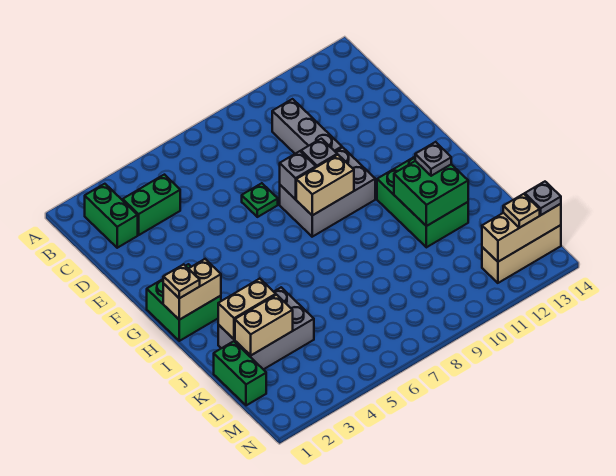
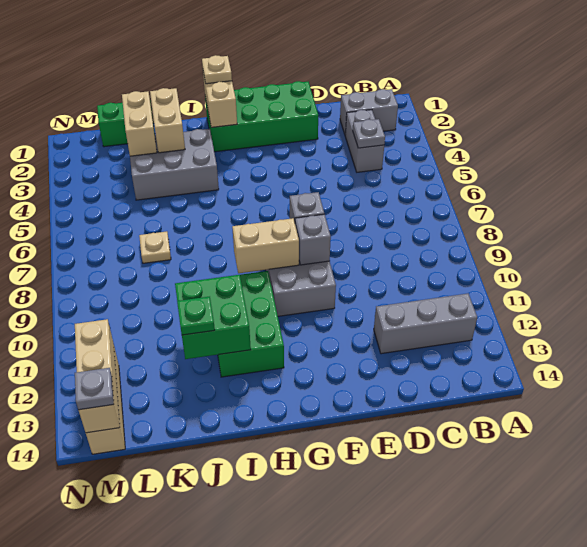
green brick B2:C2 level 1 -> grey brick B2:C2 level 1
green brick C3:C4 level 1 -> grey brick C3:C4 level 1
grey brick C10:E10 level 1 -> grey brick B12:D12 level 1
green plate E7 level 1 -> green plate J12 level 3
green brick G1:H2 level 1 -> green brick E1:H2 level 1
tan brick G8:G9 level 2 -> tan brick G9:H9 level 2
green brick H11:J12 level 1 -> green brick H10:I12 level 1
grey plate I12 level 3 -> grey plate C4 level 2
grey brick J2:K4 level 1 -> grey brick I3:K4 level 1
tan plate M13 level 3 -> tan plate K7 level 1

